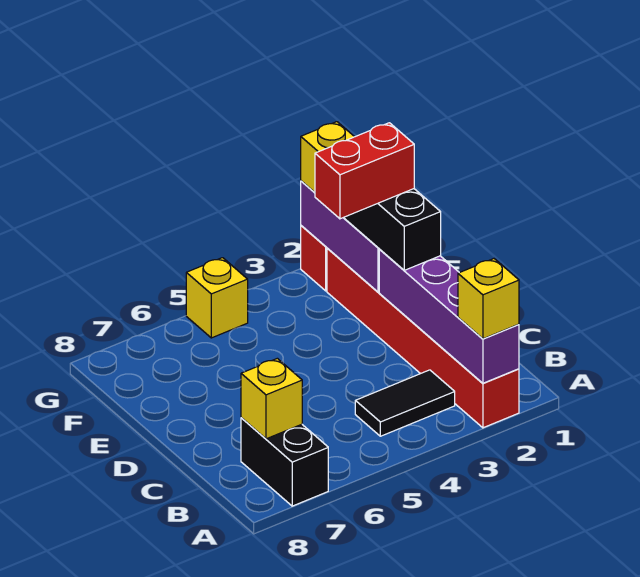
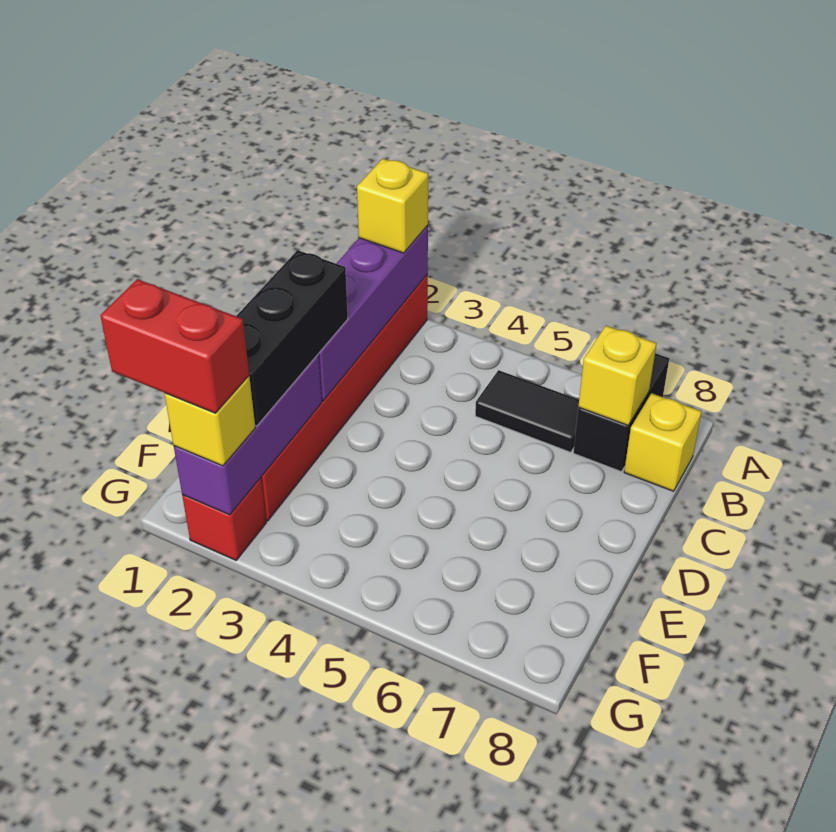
black tile B3:B4 level 1 -> black tile B5:B6 level 1
red brick E2:E3 level 4 -> red brick G1:G2 level 4
yellow brick G5 level 1 -> yellow brick B8 level 1

